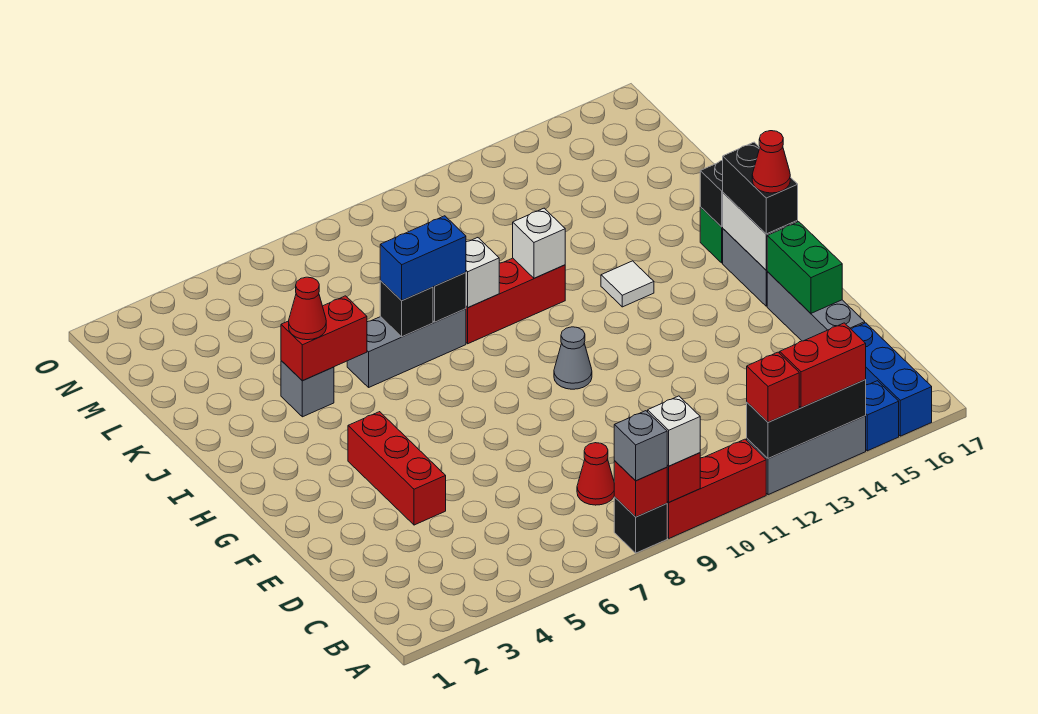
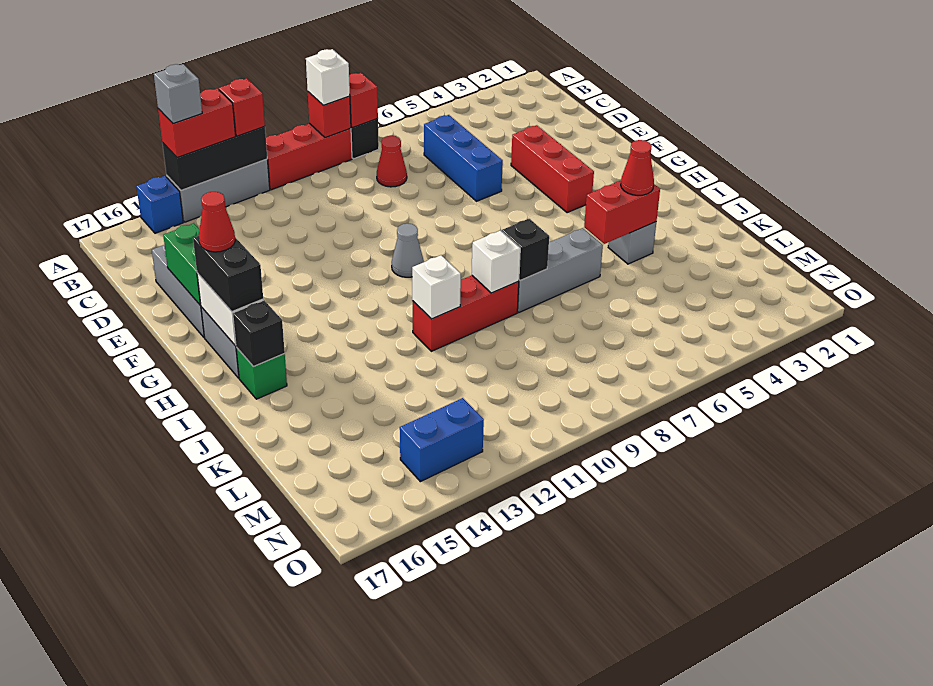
grey brick A8 level 3 -> grey brick A14 level 4
blue brick A16:C16 level 1 -> blue brick C6:E6 level 1
white tile I13 level 1 -> none
black brick J7 level 2 -> none
blue brick J7:J8 level 3 -> blue brick N13:N14 level 1

